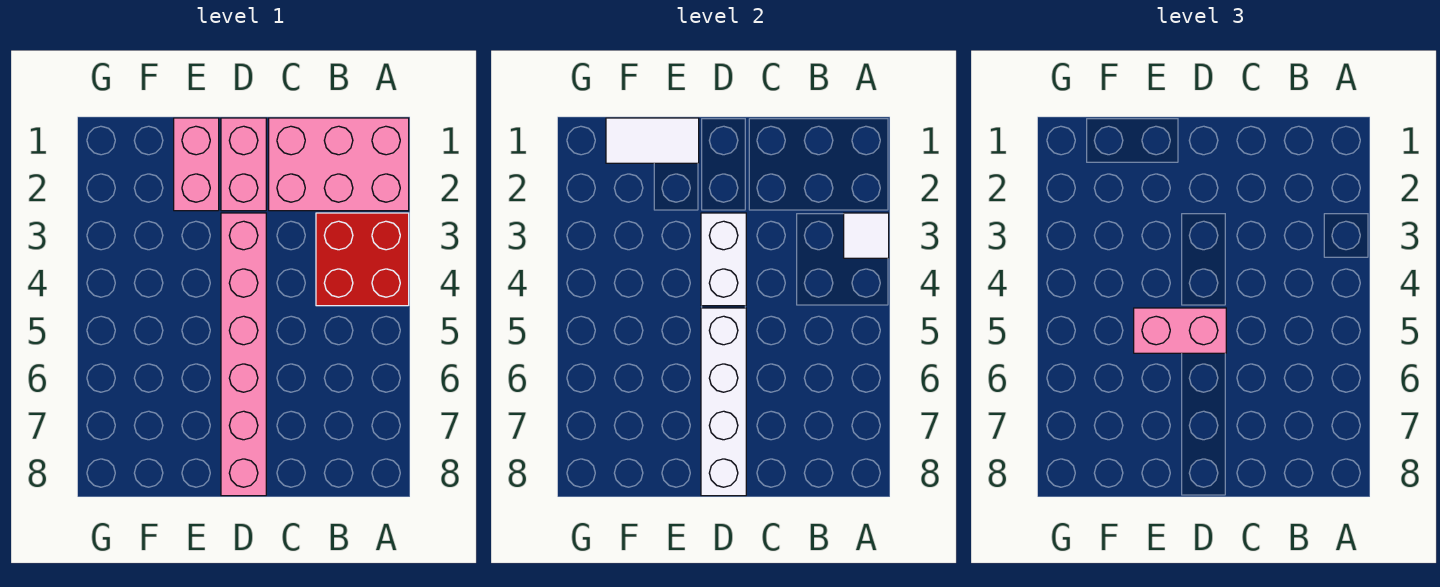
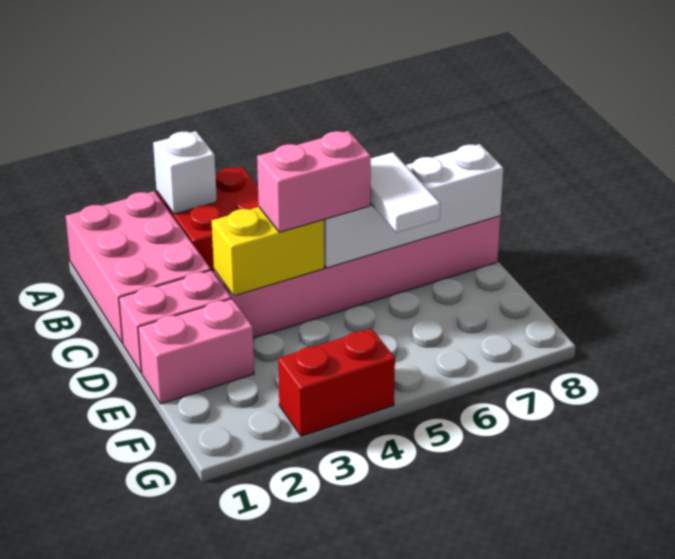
white tile A3 level 2 -> white brick A3 level 2
white brick D3:D4 level 2 -> yellow brick D3:D4 level 2
pink brick D5:E5 level 3 -> pink brick D4:D5 level 3
white tile E1:F1 level 2 -> white tile D6:E6 level 3
none -> red brick G3:G4 level 1

